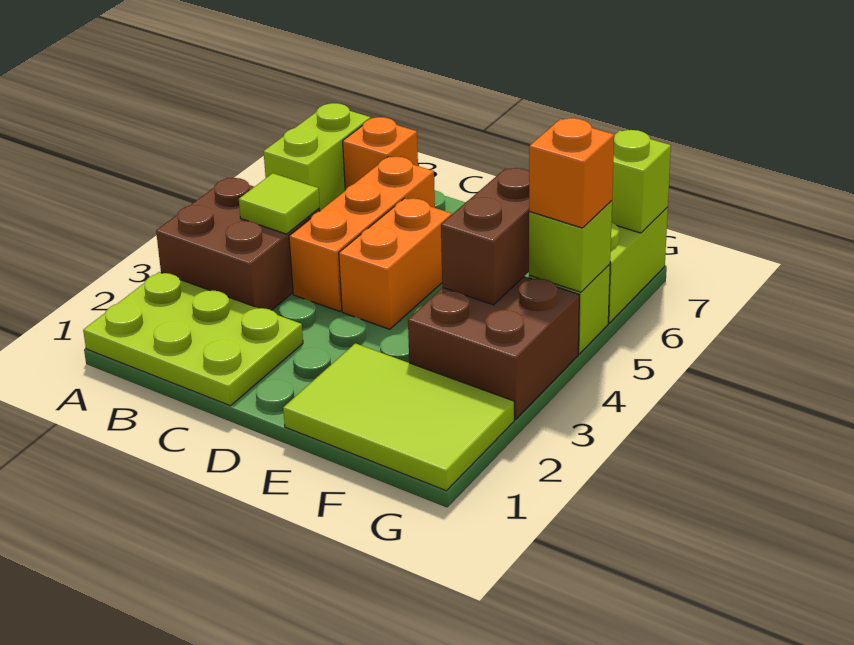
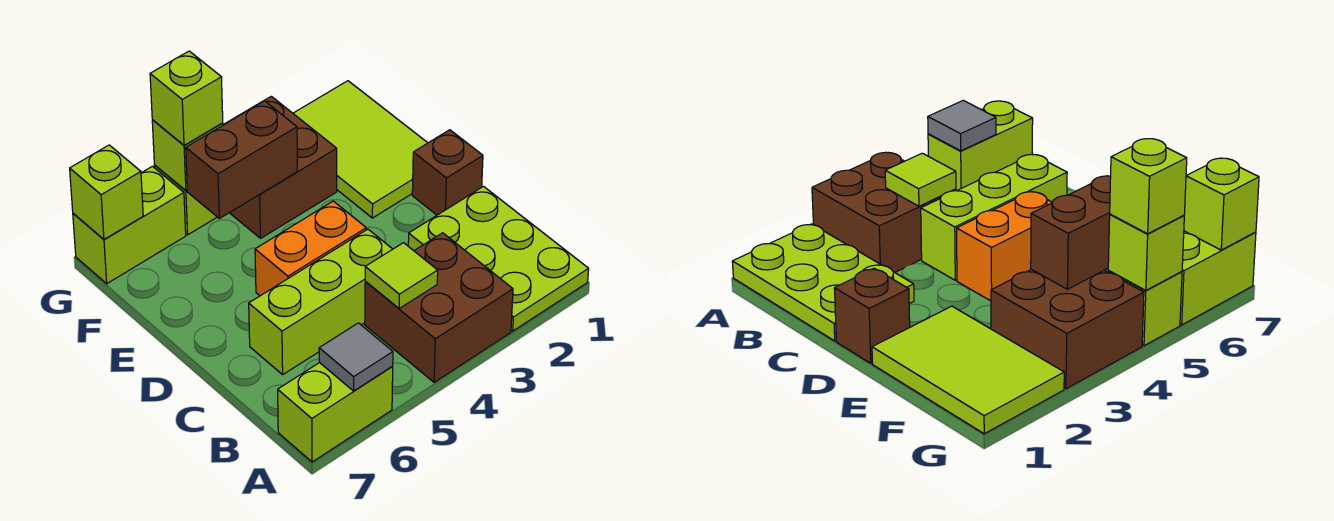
none -> grey tile A6 level 2
orange brick B7 level 1 -> none
orange brick C4:C6 level 1 -> lime brick C4:C6 level 1
none -> brown brick D1 level 1
orange brick G5 level 3 -> lime brick G5 level 3

